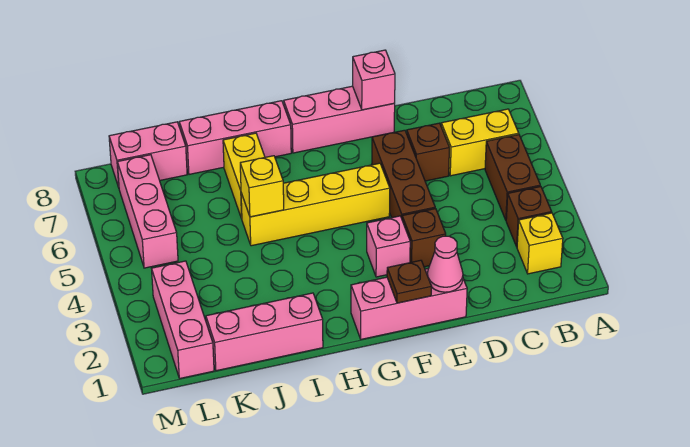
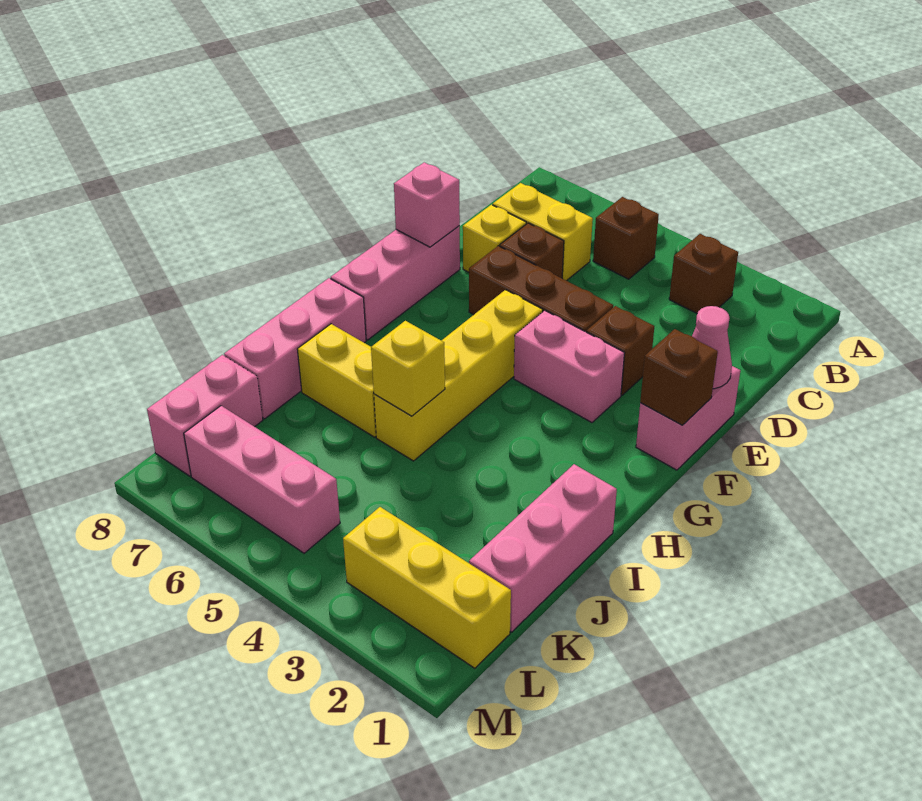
yellow brick B2 level 1 -> yellow brick D7 level 1
brown brick B4:B5 level 1 -> brown brick B5 level 1
yellow brick B6:C6 level 1 -> yellow brick C6:C7 level 1
pink brick E1:G1 level 1 -> pink brick E1:F1 level 1
brown plate F1 level 2 -> brown brick F1 level 2
pink brick F3 level 1 -> pink brick F3:F4 level 1
pink brick L1:L3 level 1 -> yellow brick L1:L3 level 1

